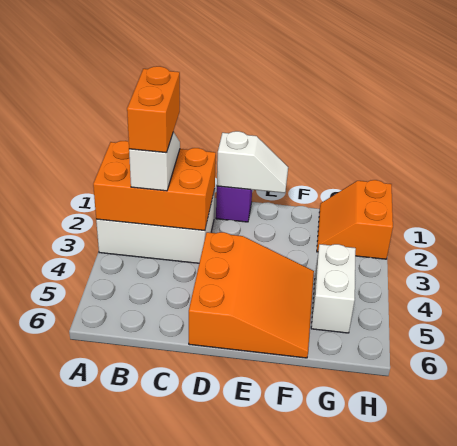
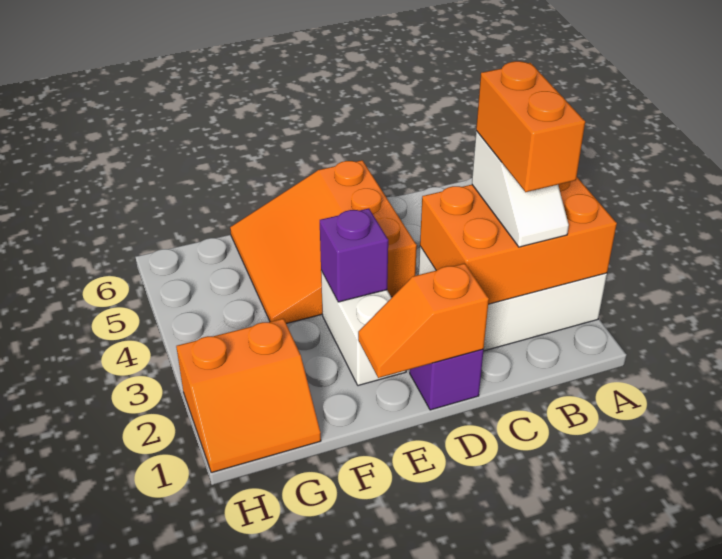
white slope D1:E1 level 2 top D -> orange slope D1:E1 level 2 top D
none -> purple brick E3 level 2
orange slope G1:H2 level 1 top H -> orange slope G1:H2 level 1 top 2
white brick G4:G5 level 1 -> white brick E2:E3 level 1

